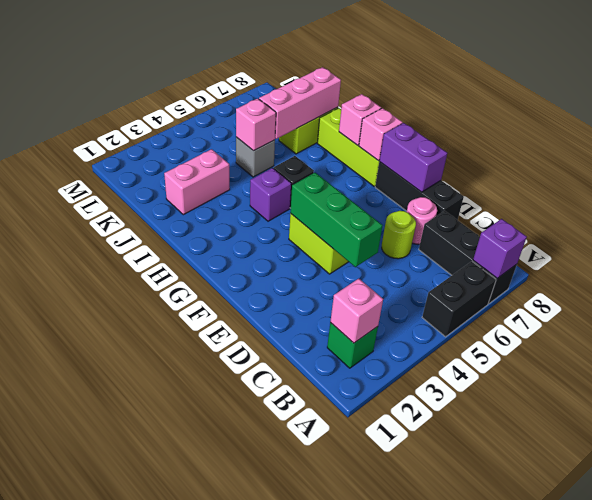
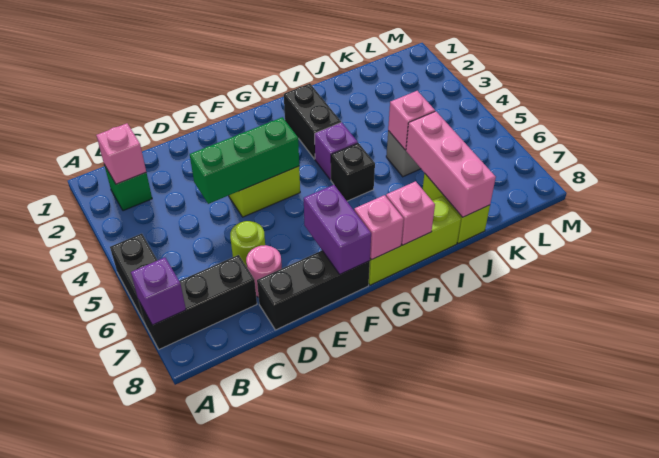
purple brick E8:F8 level 2 -> purple brick F7:F8 level 2
none -> black brick H2:H3 level 1
pink brick J2:J3 level 1 -> none

